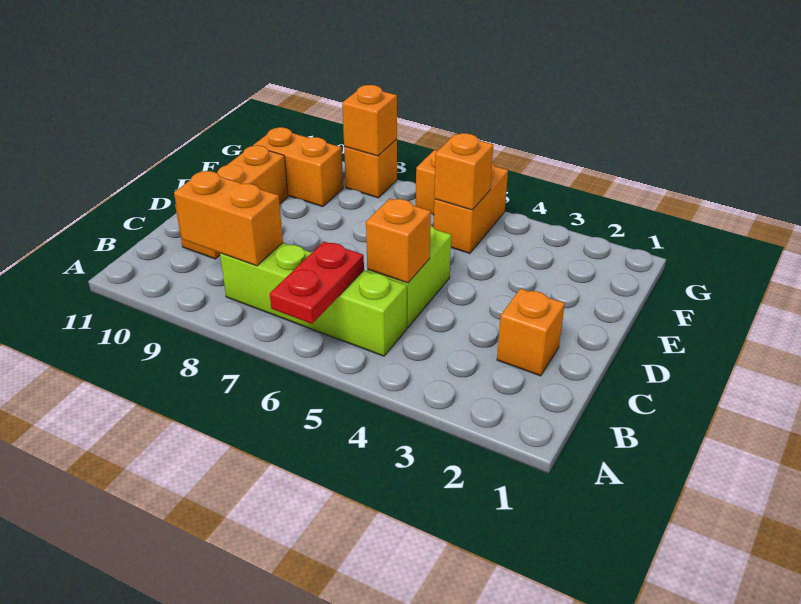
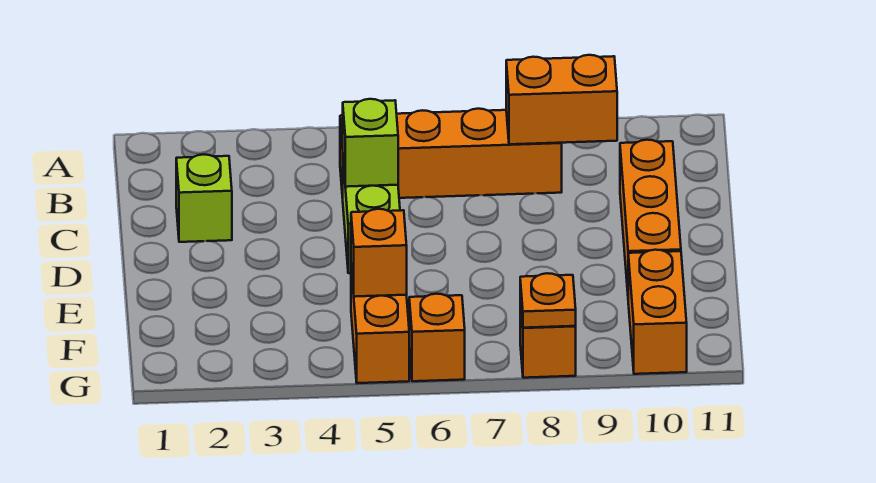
red plate A6:B6 level 2 -> none
lime brick B5:B8 level 1 -> orange brick B5:B8 level 1
orange brick C2 level 1 -> lime brick C2 level 1
orange brick C5 level 2 -> lime brick C5 level 2
orange brick F9:F10 level 1 -> orange brick F10:G10 level 1
orange brick G8 level 2 -> orange plate G8 level 2

